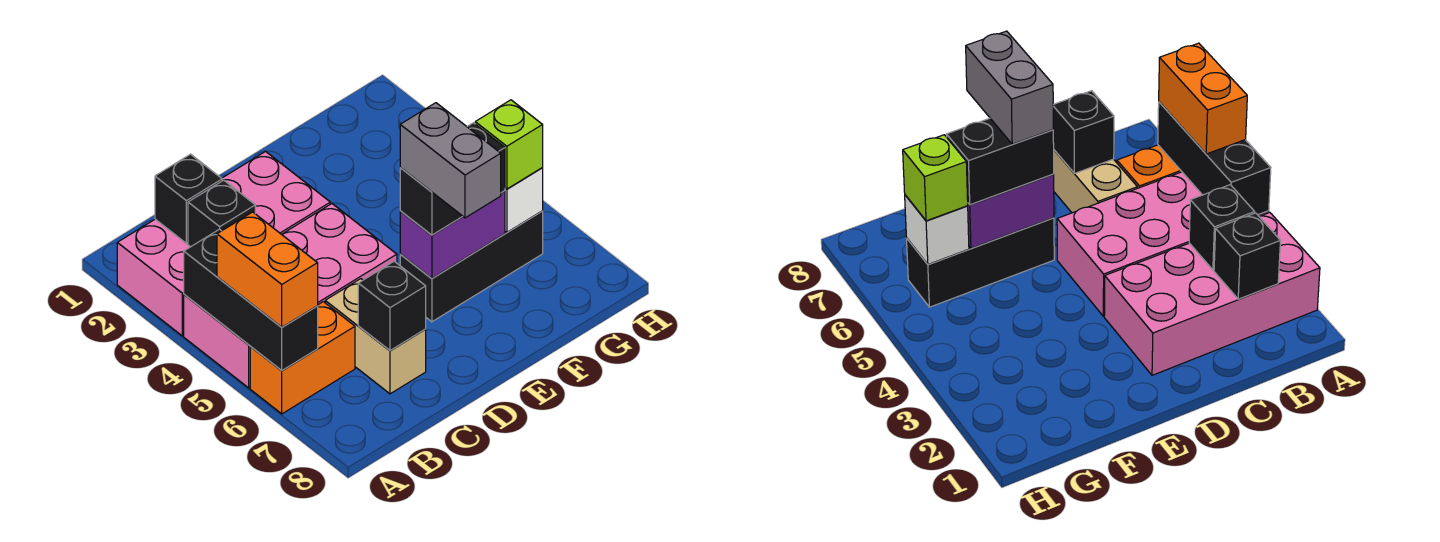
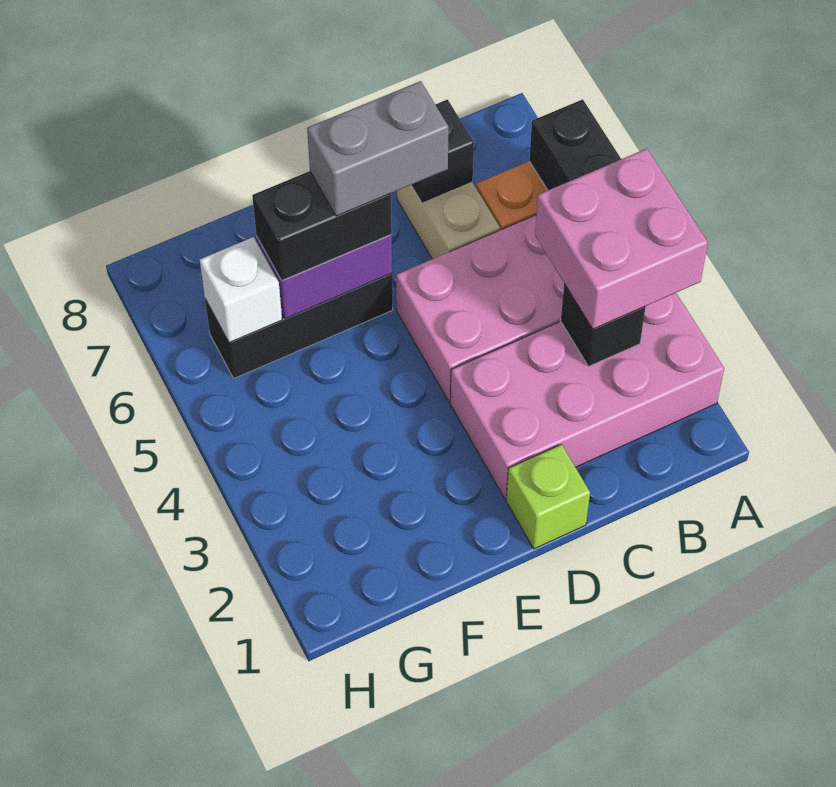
none -> pink brick A3:B4 level 3
orange brick A5:A6 level 3 -> none
black brick B2 level 2 -> none
grey brick E6:E7 level 4 -> grey brick D6:E6 level 4
lime brick G6 level 3 -> lime brick D1 level 1

